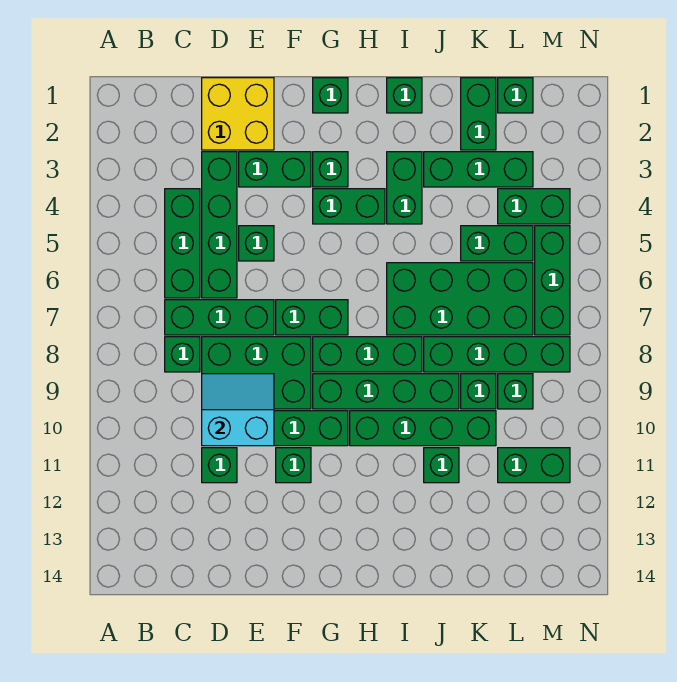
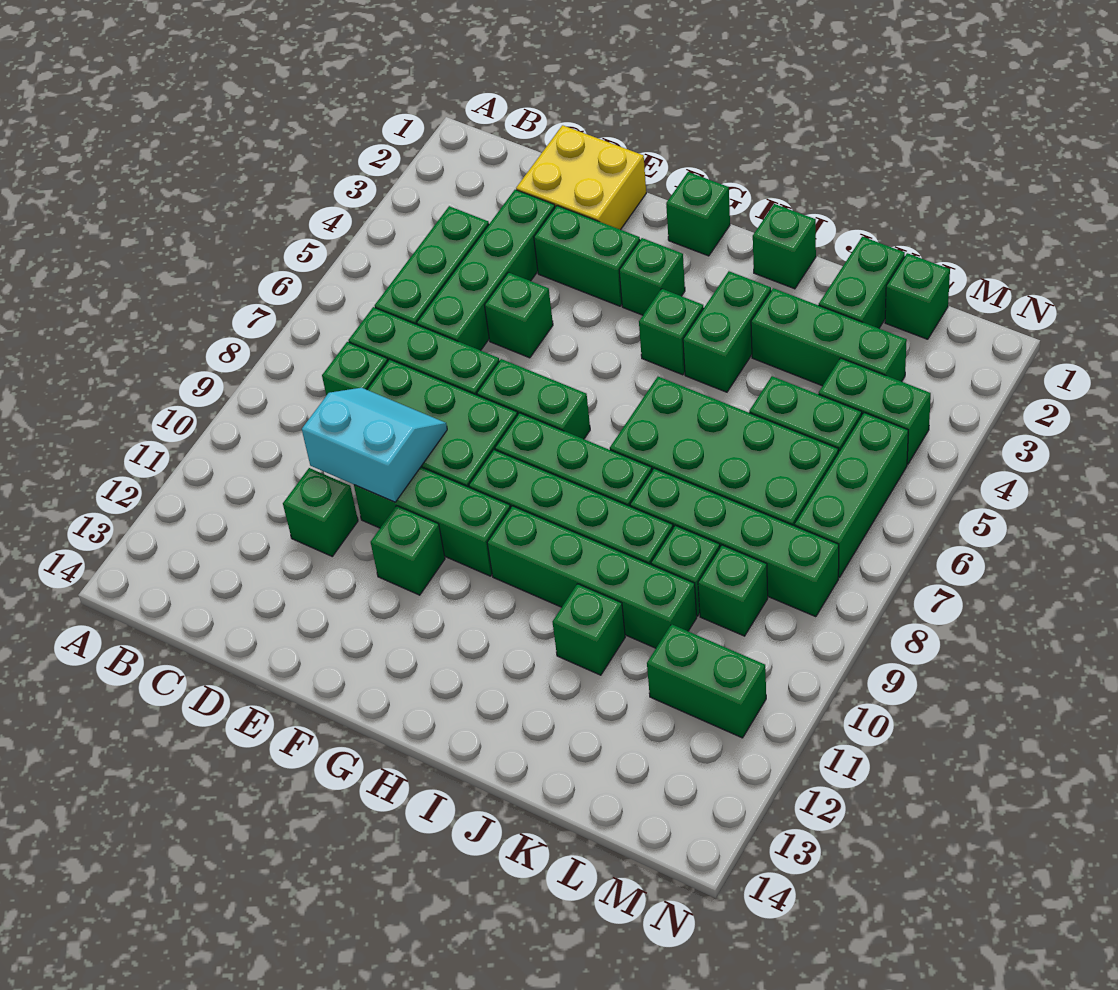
green brick G4:H4 level 1 -> green brick H4 level 1

